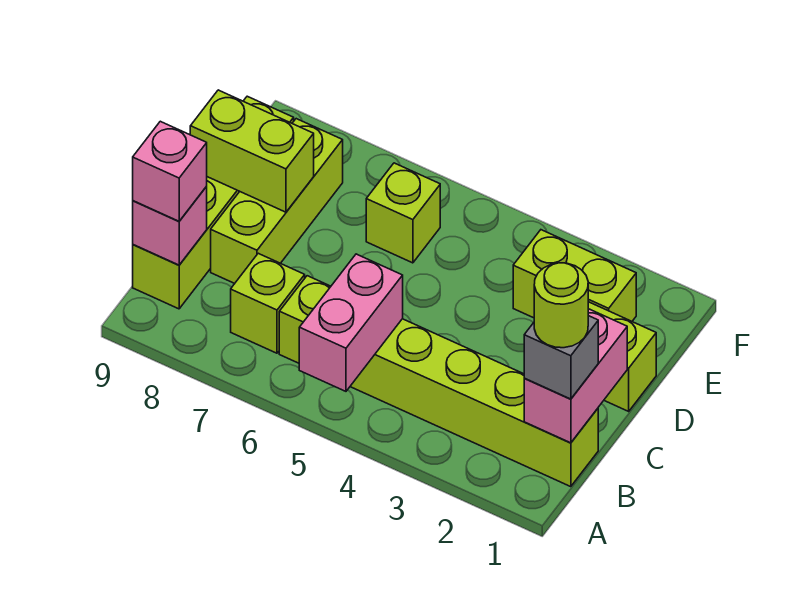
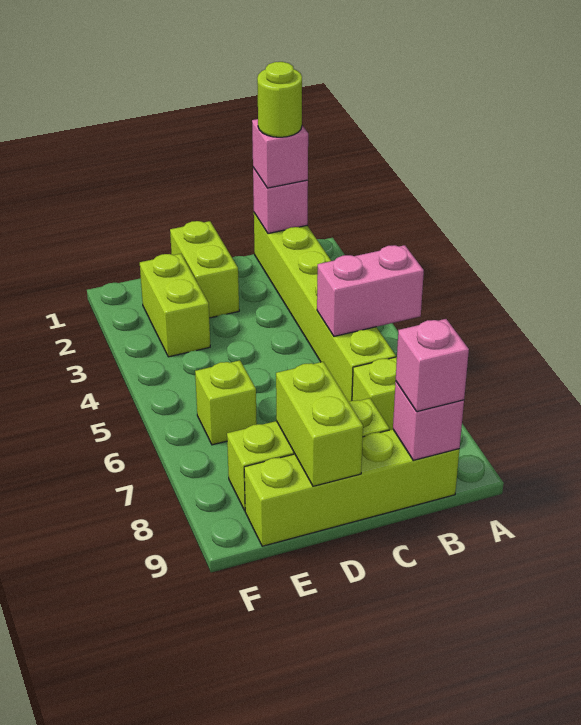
pink brick B1:C1 level 2 -> pink brick B1 level 2
grey brick B1 level 3 -> pink brick B1 level 3

